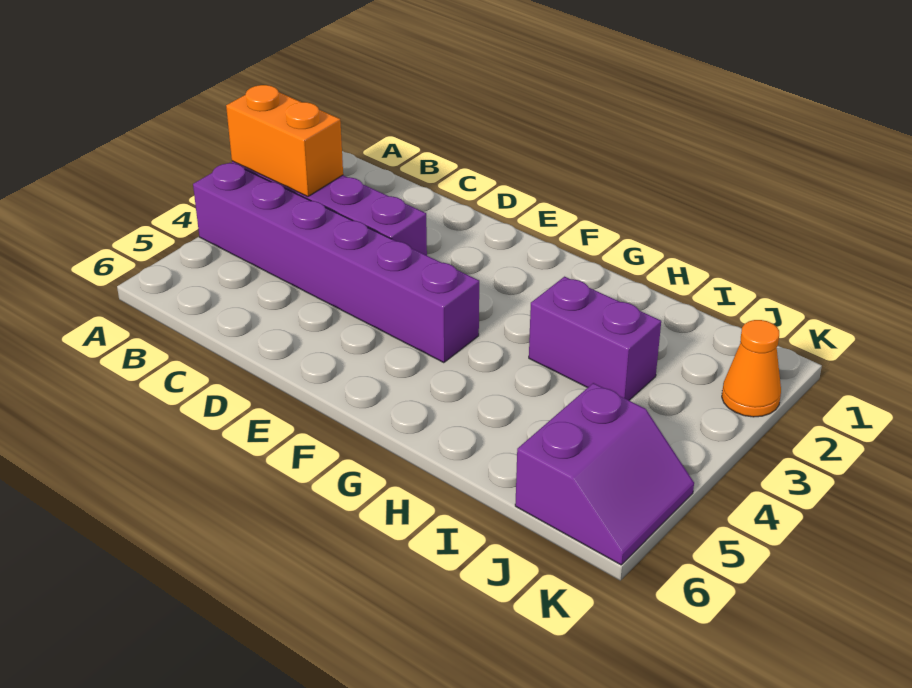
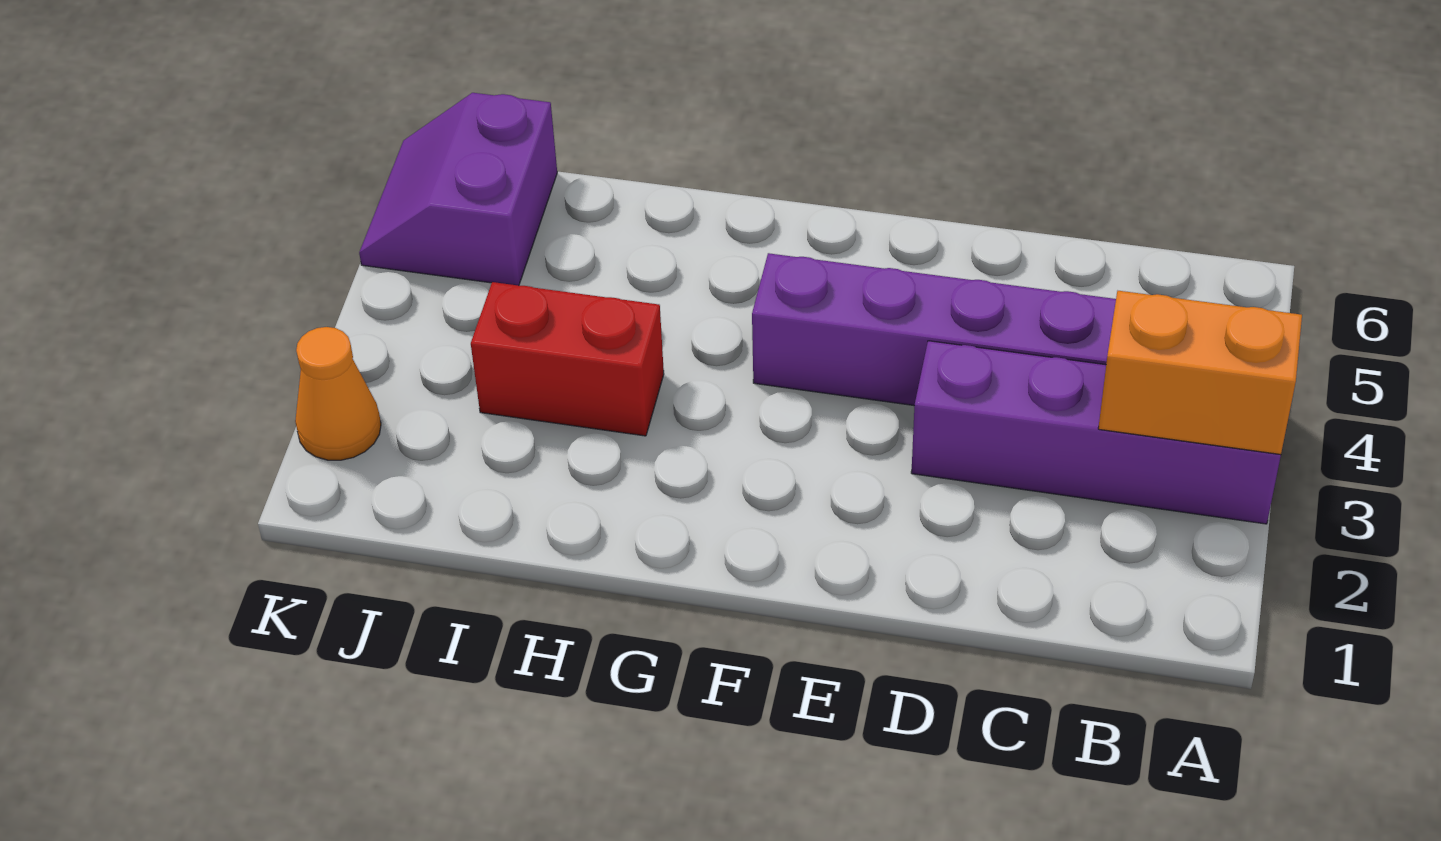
purple brick H3:I3 level 1 -> red brick H3:I3 level 1

